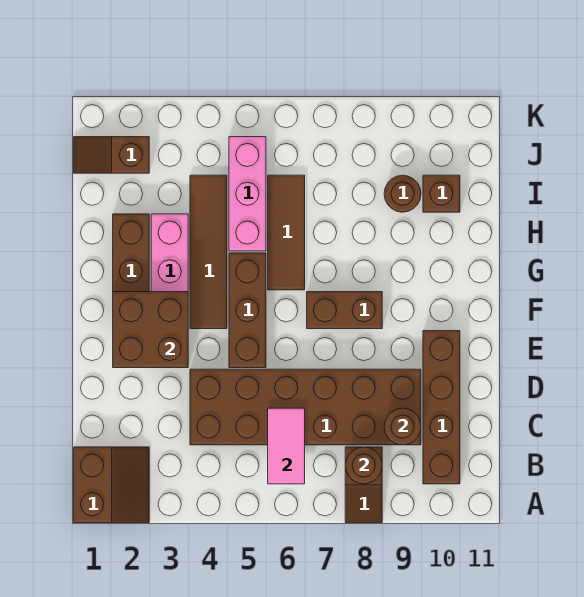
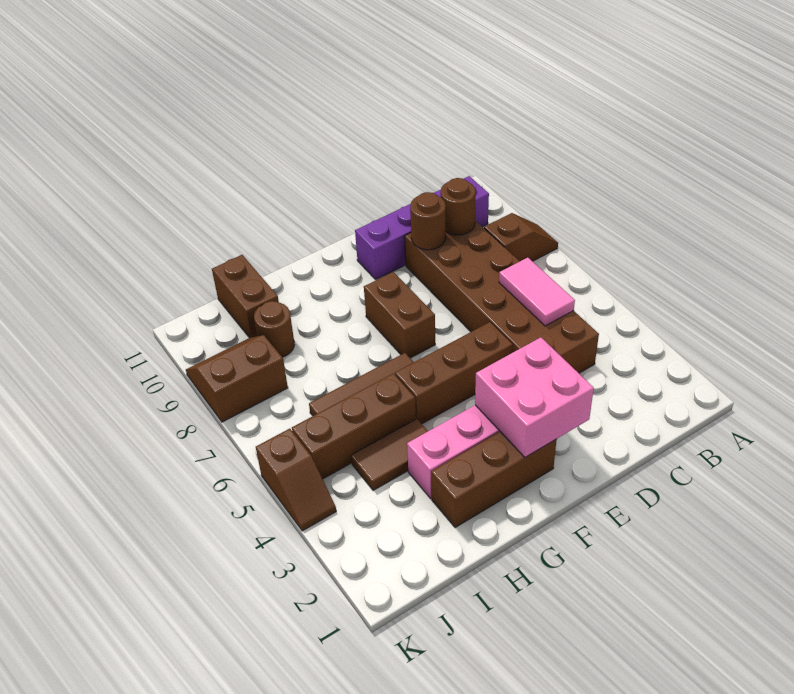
brown slope A1:B2 level 1 top 1 -> brown slope J8:K9 level 1 top 8
pink tile B6:C6 level 2 -> pink tile C5:C6 level 2
brown round brick B8 level 2 -> brown round brick D9 level 2
brown brick B10:E10 level 1 -> purple brick B10:E10 level 1
brown brick E2:F3 level 2 -> pink brick E2:F3 level 2
brown tile F4:I4 level 1 -> brown tile H4:I4 level 1
pink brick H5:J5 level 1 -> brown brick H5:J5 level 1
brown brick I10 level 1 -> brown brick I10:I11 level 1
brown slope J1:J2 level 1 top 2 -> brown slope K4:K5 level 1 top 5

